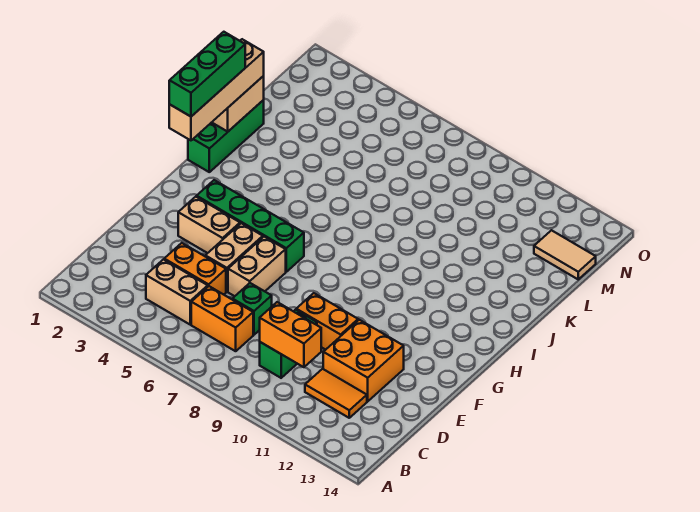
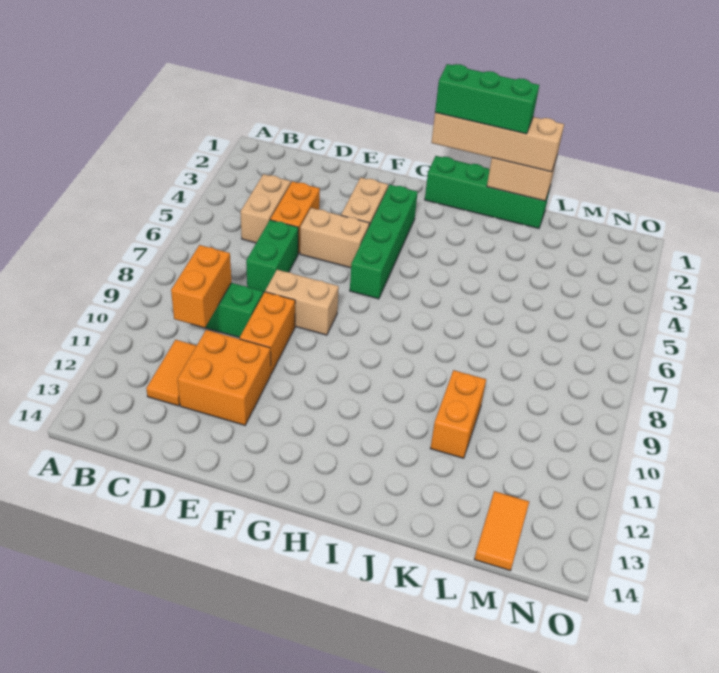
orange brick C6:C7 level 1 -> orange brick K10:K11 level 1
green brick D7 level 1 -> green brick D6:D7 level 1
tan brick E6:F6 level 1 -> tan brick E8:F8 level 1
green brick I1:K1 level 1 -> green brick H1:K1 level 1
tan tile M13:M14 level 1 -> orange tile M13:M14 level 1

